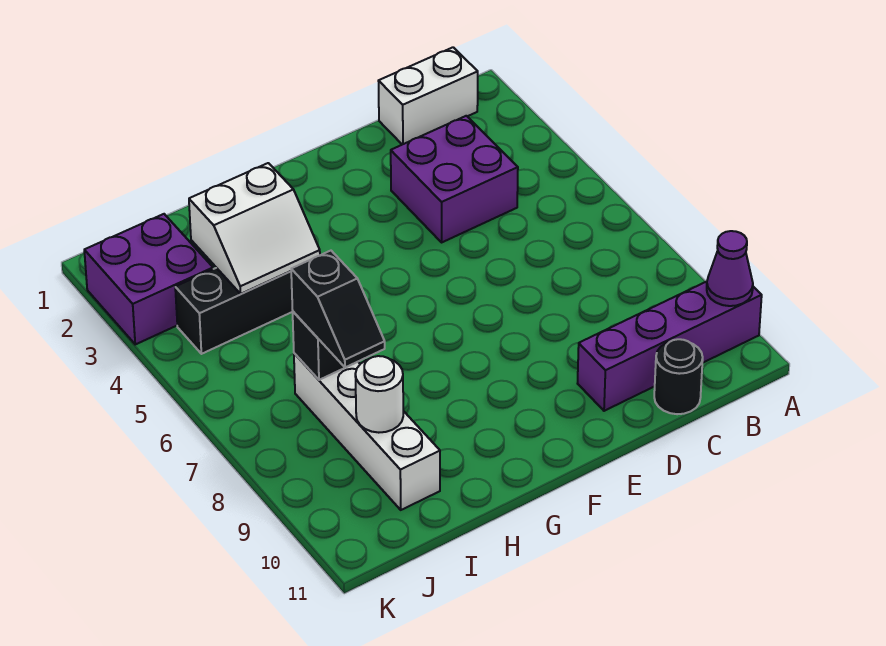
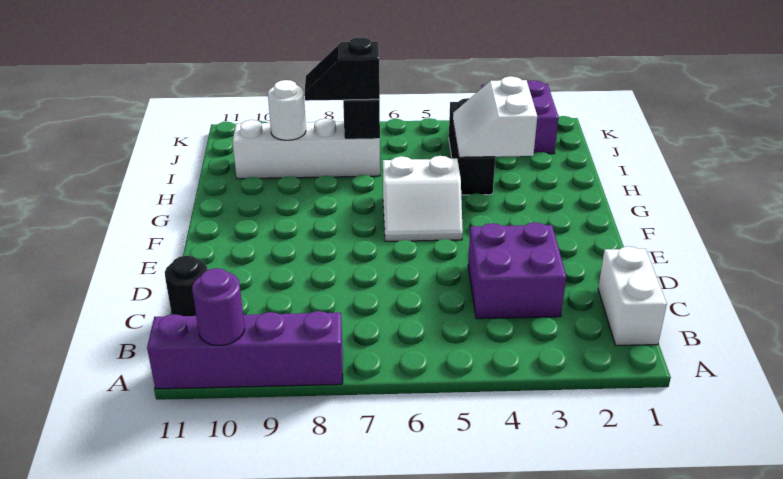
purple brick A10:D10 level 1 -> purple brick A8:A11 level 1
purple cone A10 level 2 -> purple round brick A10 level 2
none -> white slope F5:G6 level 1 top G

